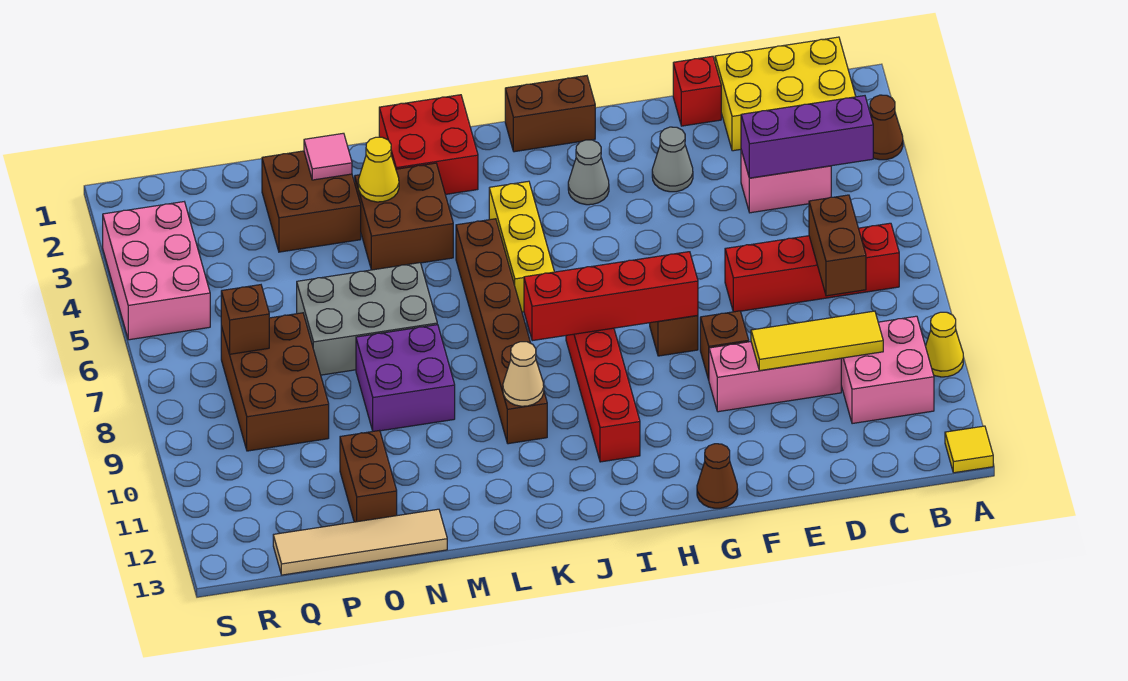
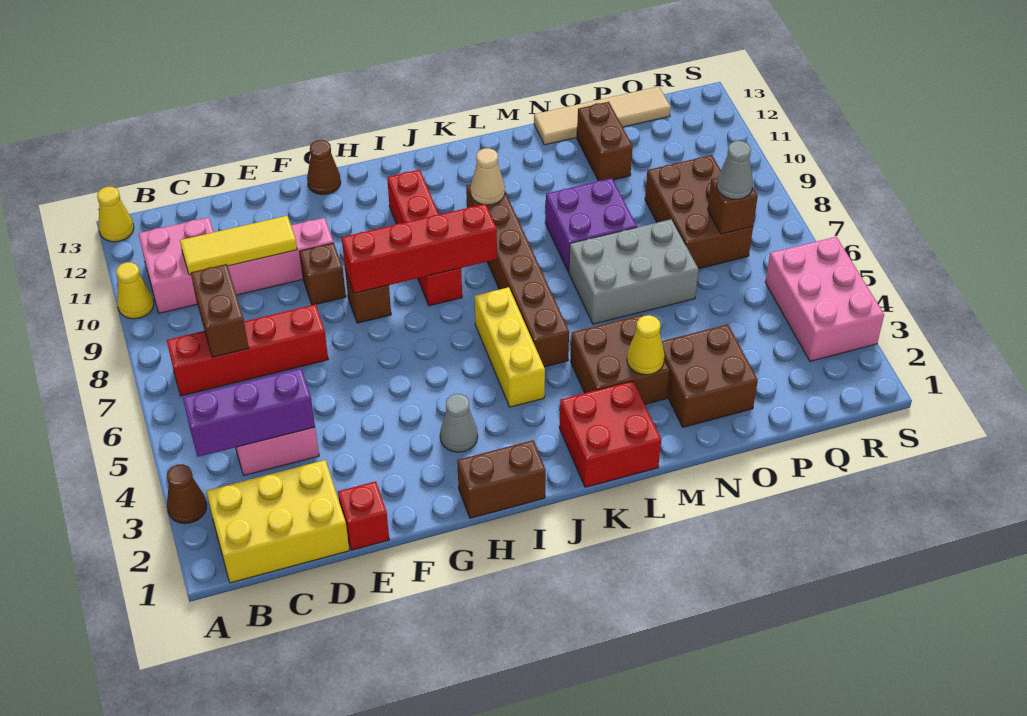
yellow tile A13 level 1 -> yellow cone A13 level 1
grey cone F3 level 1 -> grey cone Q7 level 3
pink tile N2 level 2 -> none

